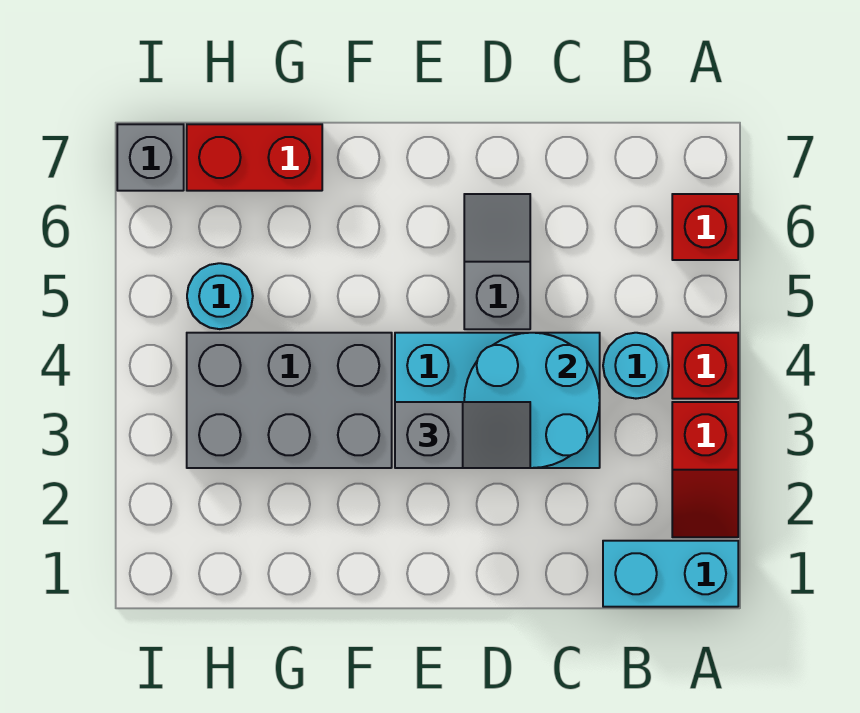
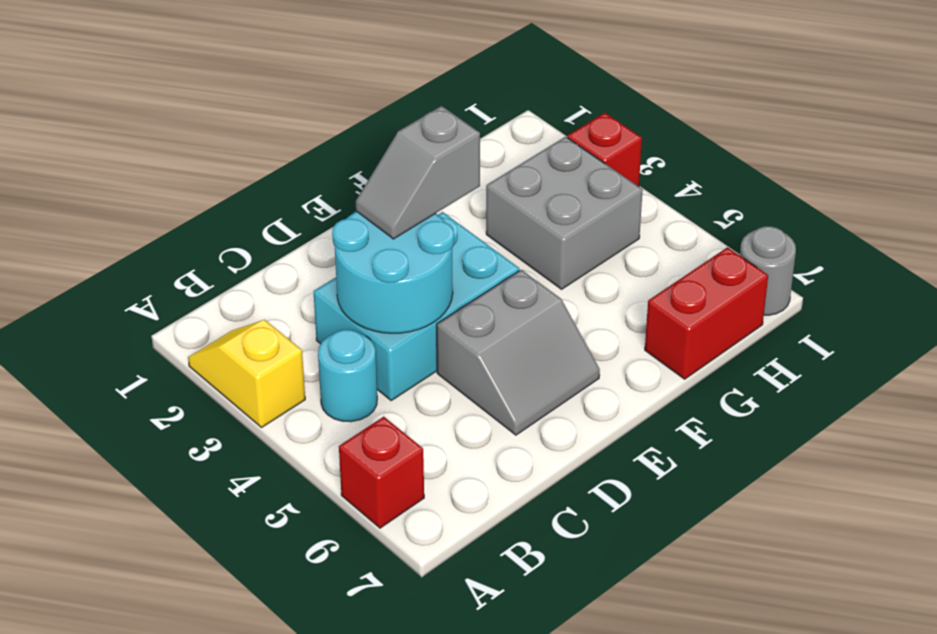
cyan brick A1:B1 level 1 -> none
red slope A2:A3 level 1 top 3 -> yellow slope A2:A3 level 1 top 3
red brick A4 level 1 -> red brick I3 level 1
grey slope D5:D6 level 1 top 5 -> grey slope D5:E6 level 1 top 5
grey brick F3:H4 level 1 -> grey brick G3:H4 level 1
cyan round brick H5 level 1 -> none
grey brick I7 level 1 -> grey round brick I7 level 1

